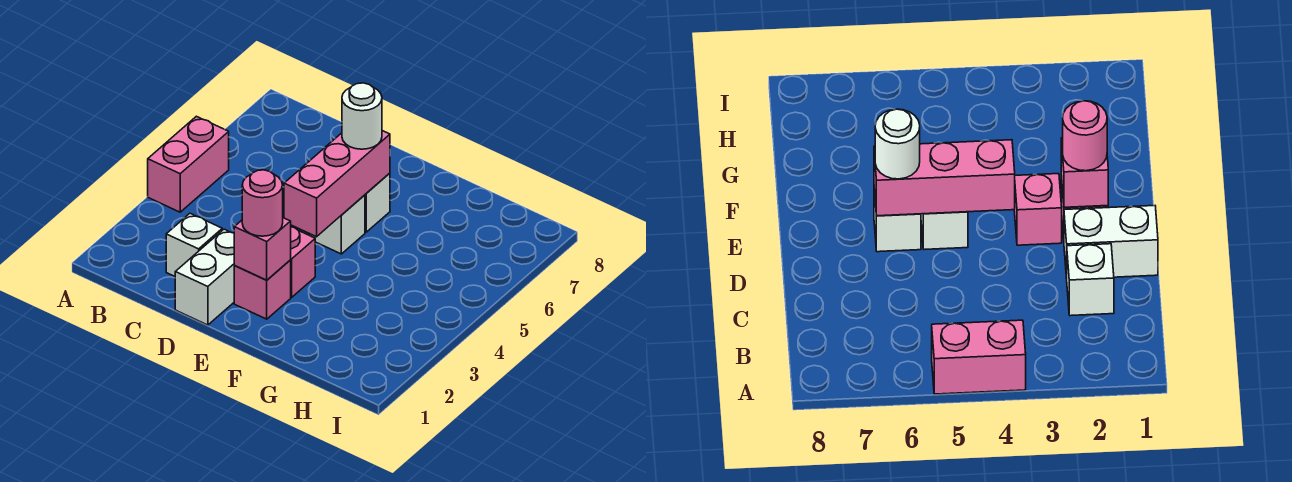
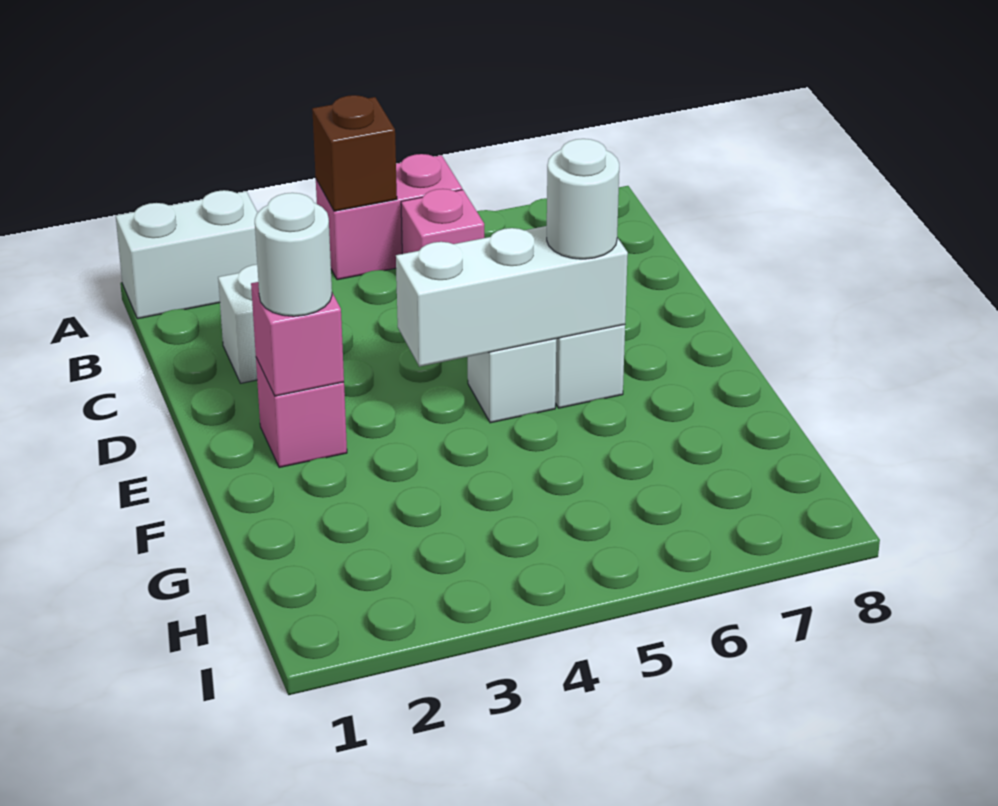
none -> brown brick A4 level 2
white brick D1:D2 level 1 -> white brick A1:A2 level 1
pink round brick E2 level 3 -> white round brick E2 level 3
pink brick E3 level 1 -> pink brick B5 level 1
pink brick E4:E6 level 2 -> white brick E4:E6 level 2

